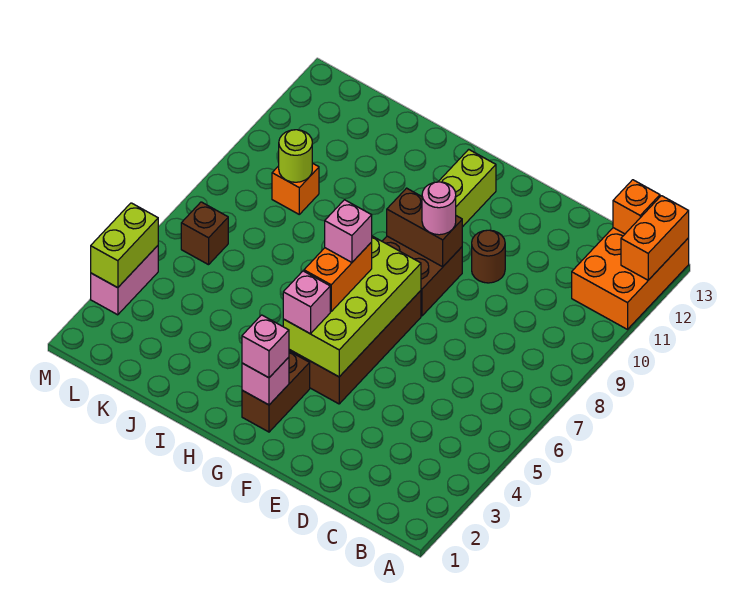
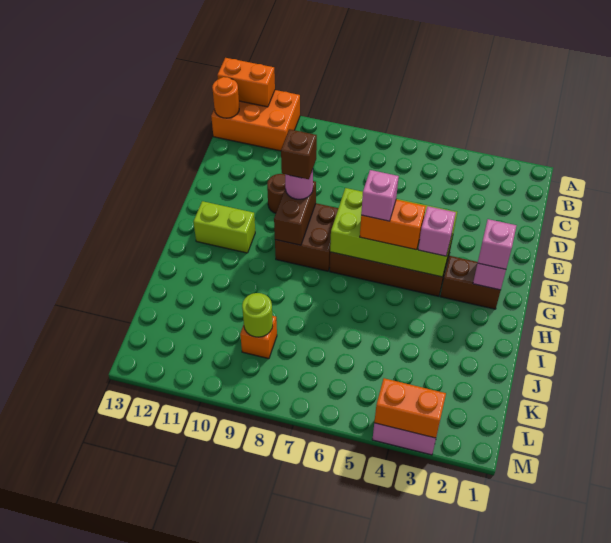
orange brick B13 level 2 -> orange round brick B13 level 2
brown brick L6 level 1 -> brown brick F9 level 4
lime brick M3:M4 level 2 -> orange brick M3:M4 level 2

